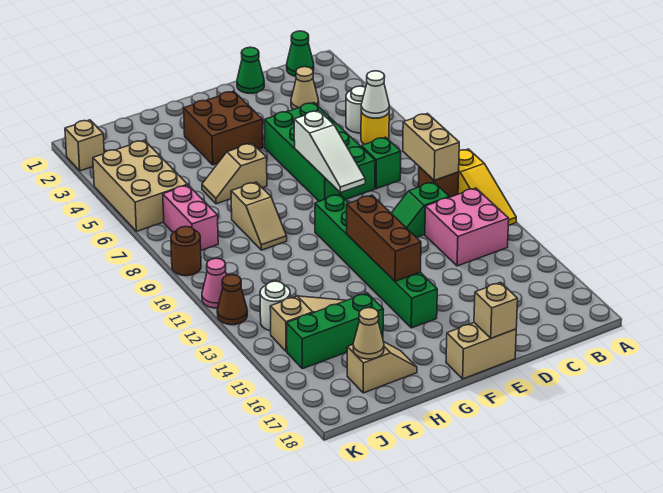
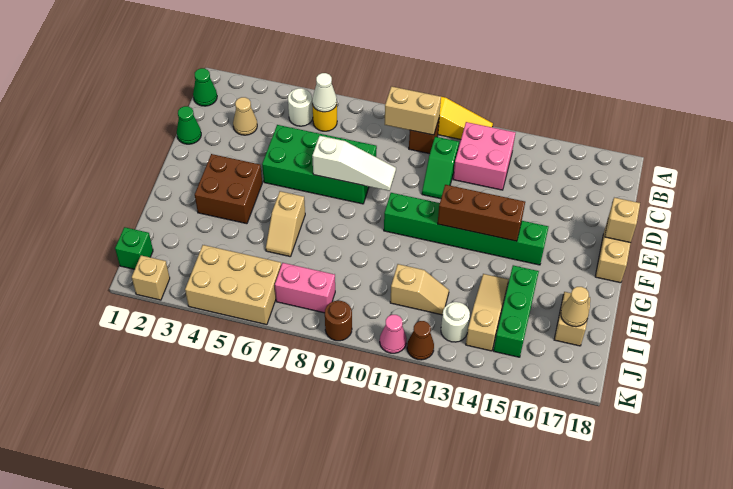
green brick C8 level 1 -> green brick J1 level 1
tan slope H8:H9 level 1 top 8 -> tan slope I11:I12 level 1 top 11

